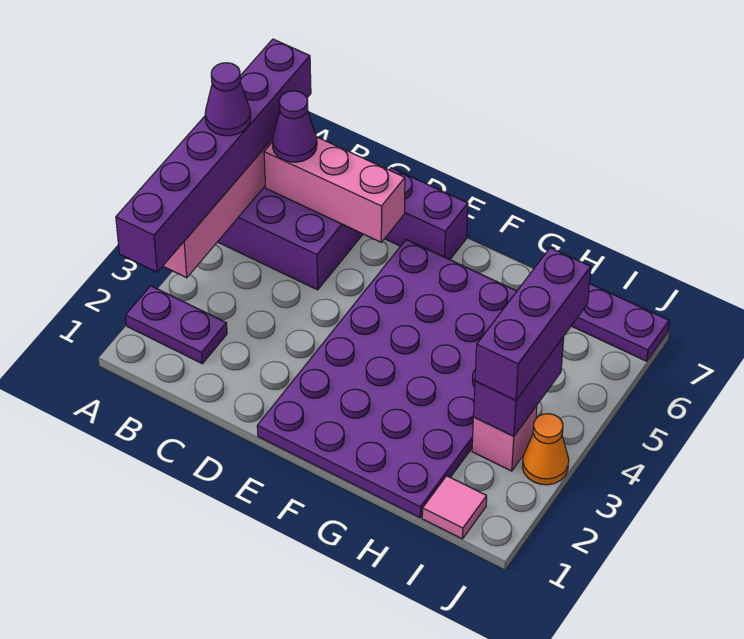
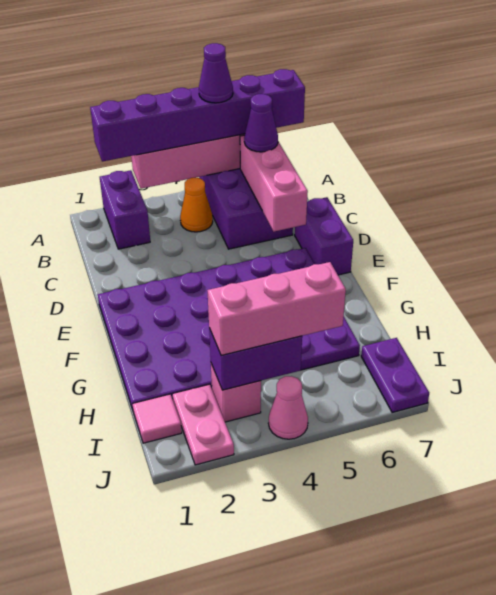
purple plate A2:B2 level 1 -> purple brick A2:B2 level 1
none -> pink plate I2:J2 level 1
purple brick I3:I5 level 3 -> pink brick I3:I5 level 3
orange cone J3 level 1 -> orange cone B4 level 1
none -> pink cone J4 level 1

